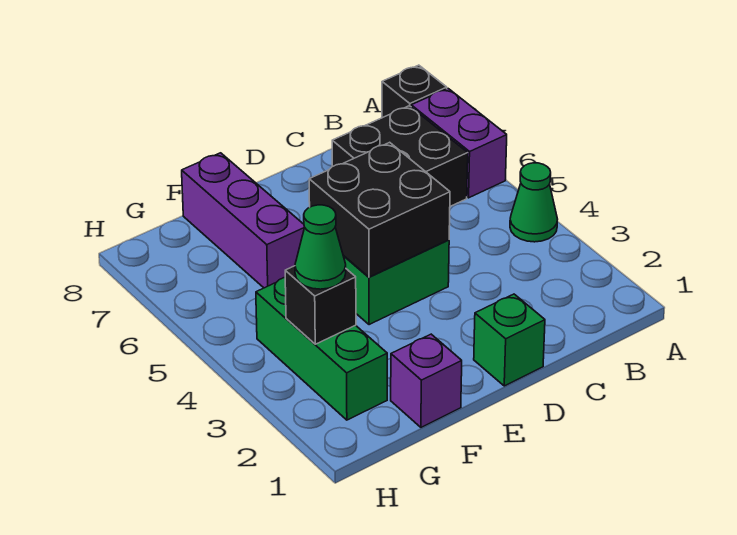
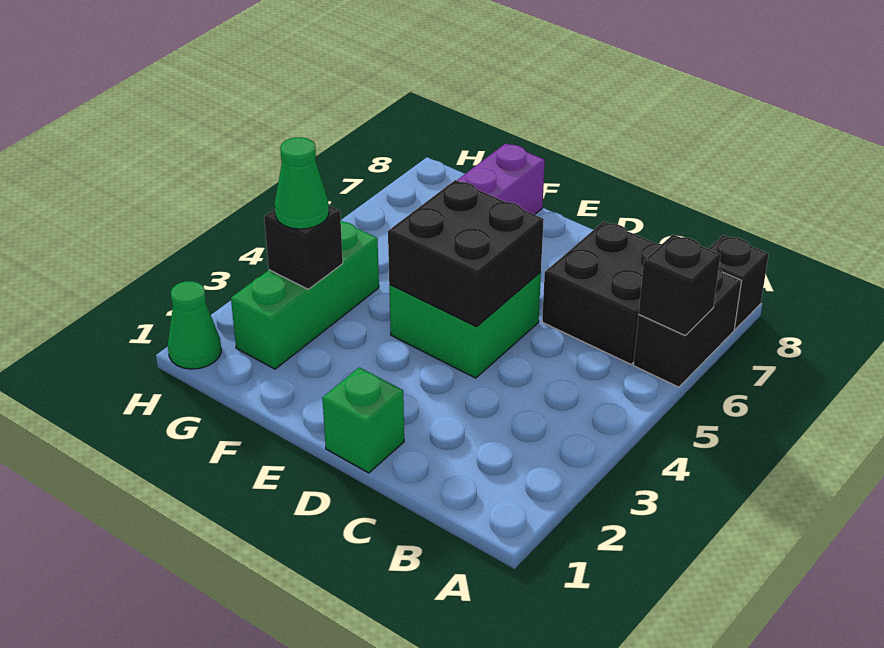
green cone A4 level 1 -> green cone H1 level 1
purple brick A6:A7 level 1 -> black brick A6:A7 level 1
none -> black brick A6 level 2
purple brick F1 level 1 -> none

